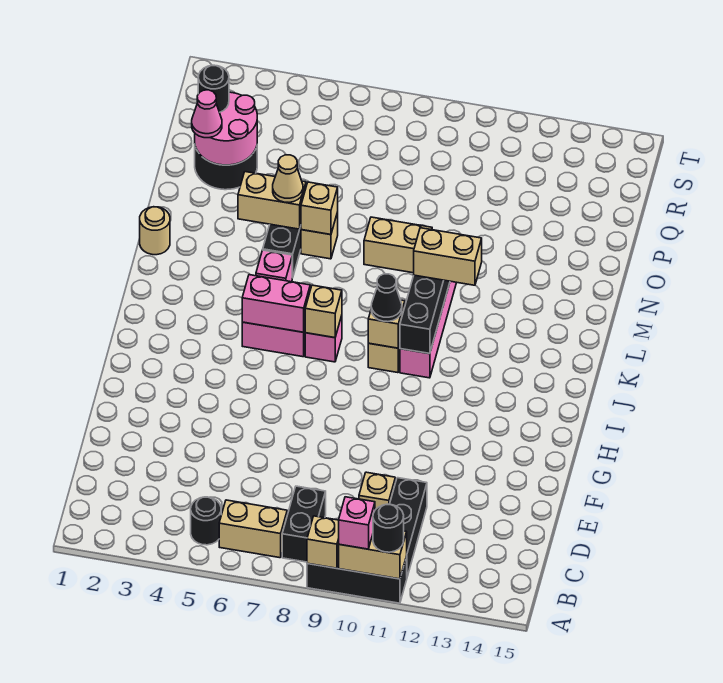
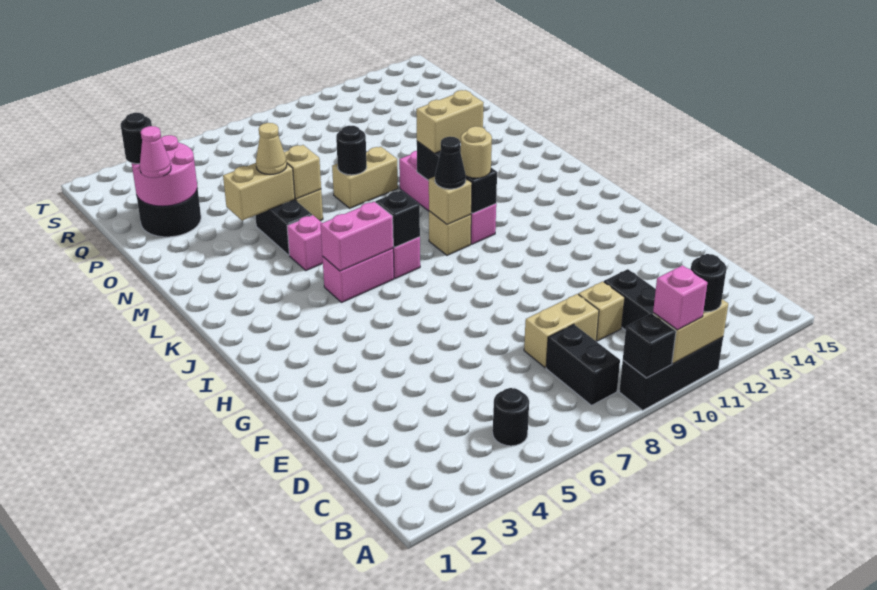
tan brick A9 level 2 -> black brick A9 level 2
tan brick B6:B7 level 1 -> tan brick D8:D9 level 1
tan brick J7 level 2 -> black brick J7 level 2
tan round brick M1 level 1 -> tan round brick J10 level 3
none -> black round brick N8 level 2

